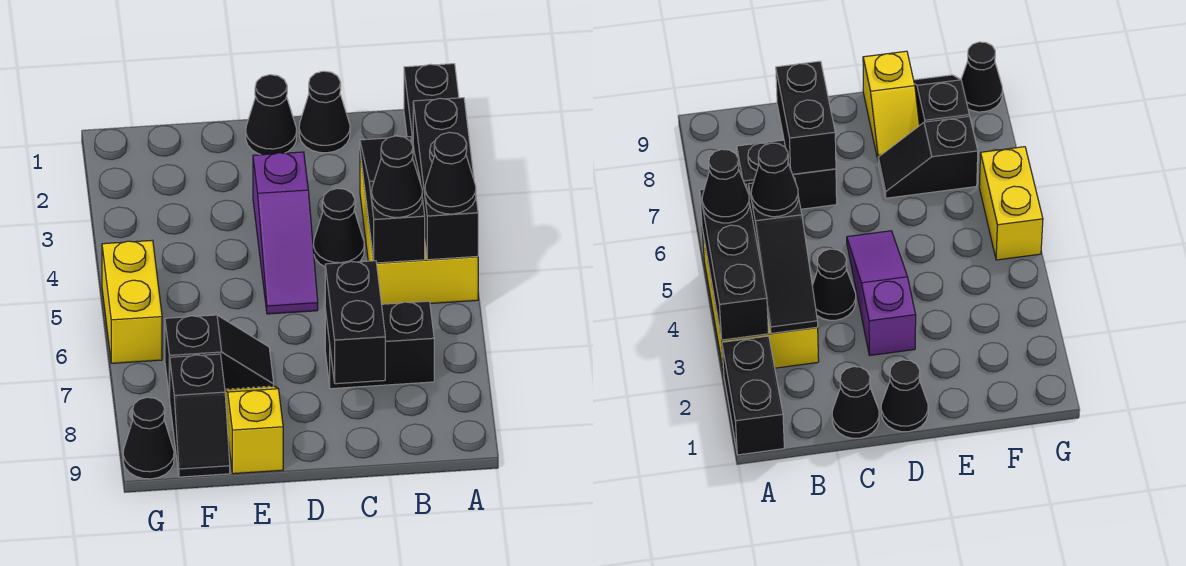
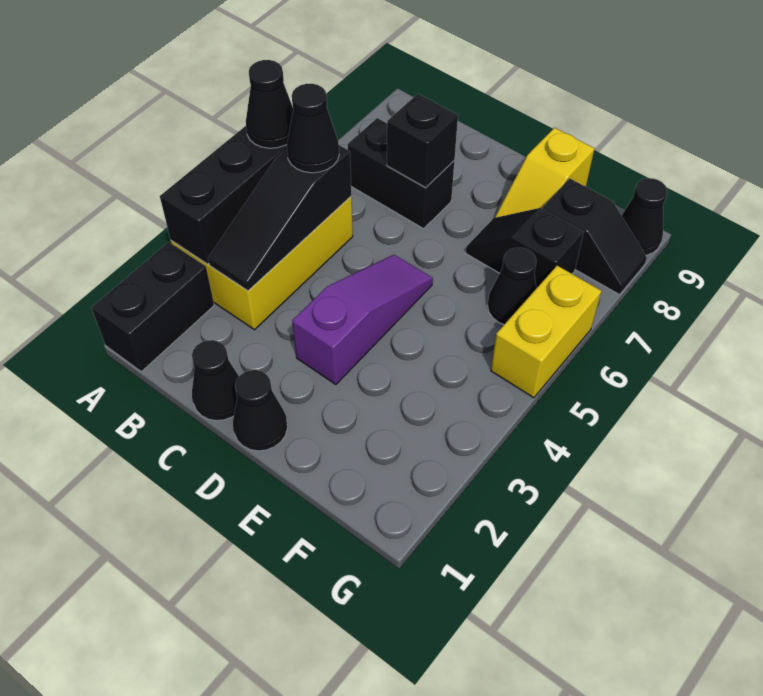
black cone C4 level 1 -> black cone F6 level 1
black brick C7:C8 level 2 -> black brick C7 level 2
black slope F8:F9 level 1 top 8 -> black slope F8:G8 level 1 top F

